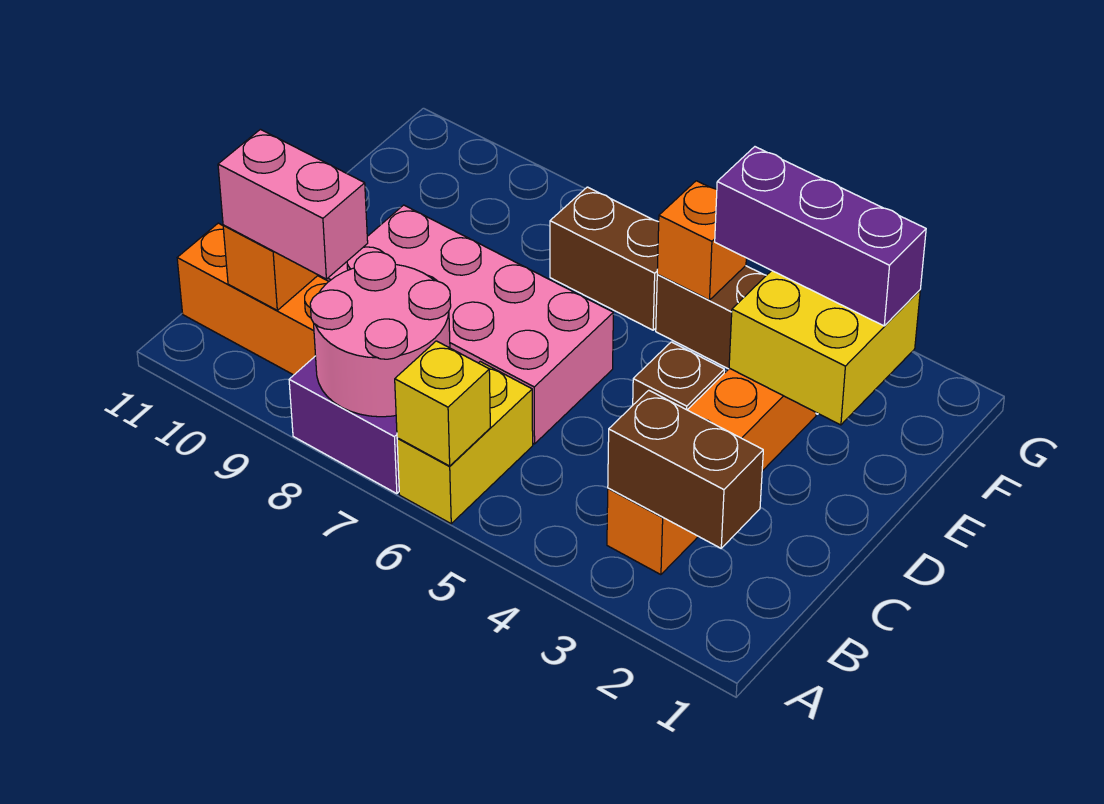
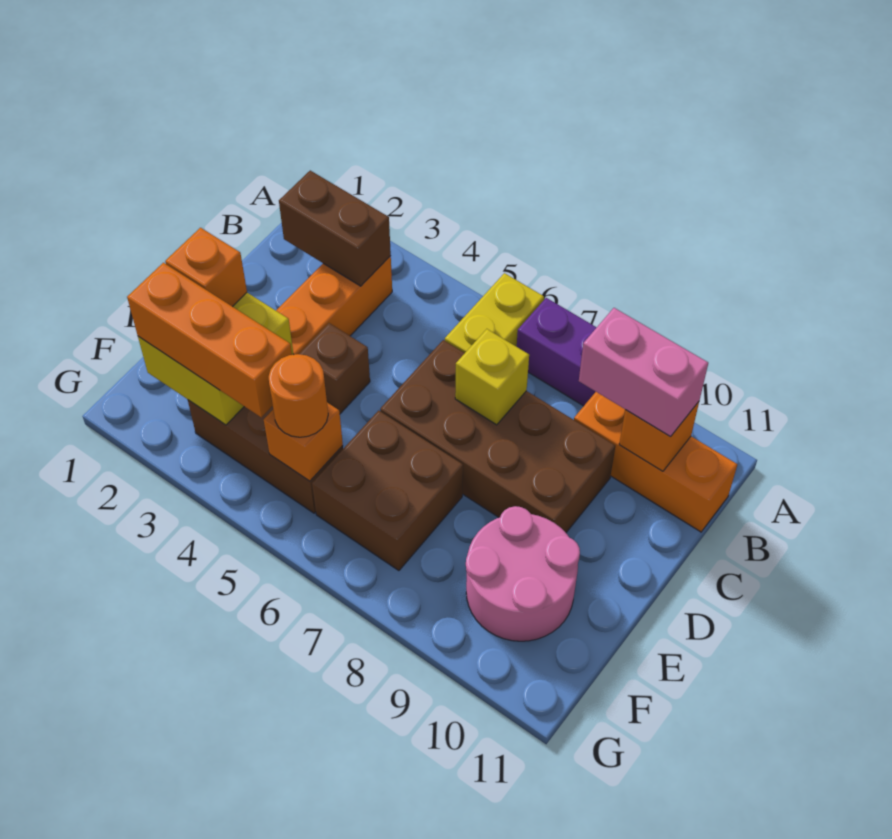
yellow brick A6 level 2 -> yellow brick C7 level 2
pink round brick A7:B8 level 2 -> pink round brick E9:F10 level 1
pink brick C6:D9 level 1 -> brown brick C6:D9 level 1
none -> orange brick E2 level 3
purple brick F2:F4 level 3 -> orange brick F2:F4 level 3
none -> orange round brick F5 level 3
brown brick F6:F7 level 1 -> brown brick E6:F7 level 1

